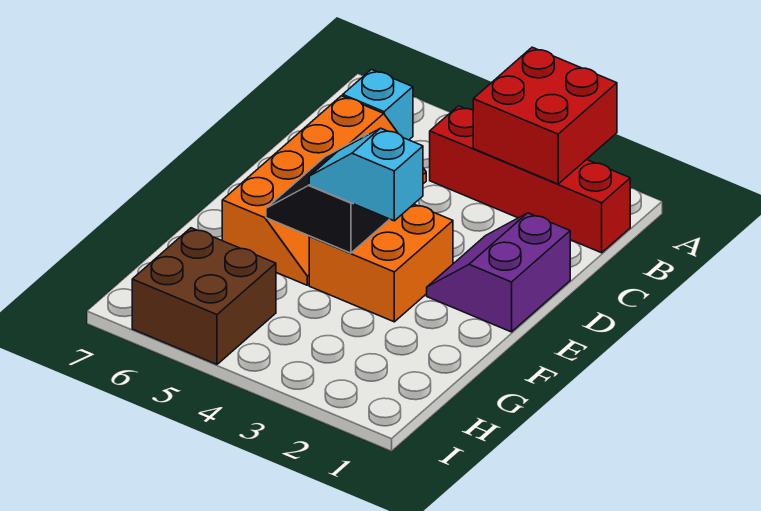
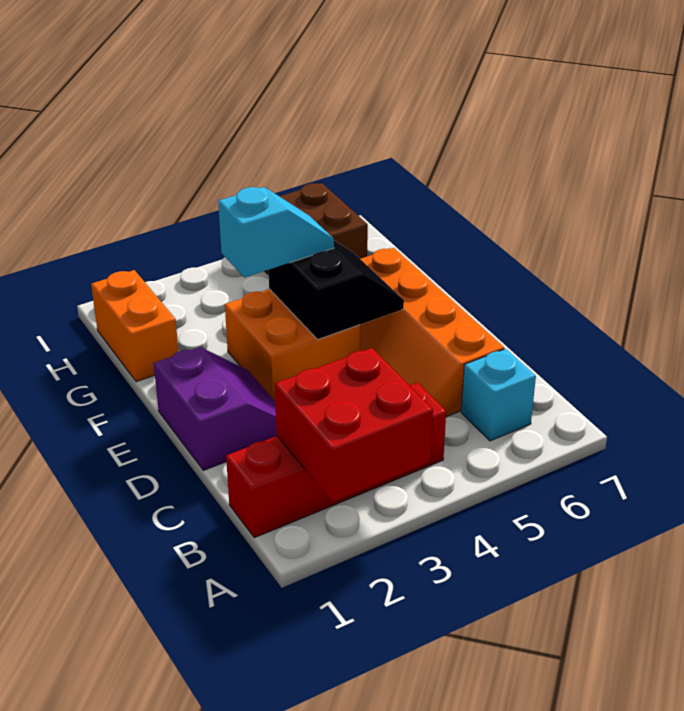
none -> orange brick G1:H1 level 1

